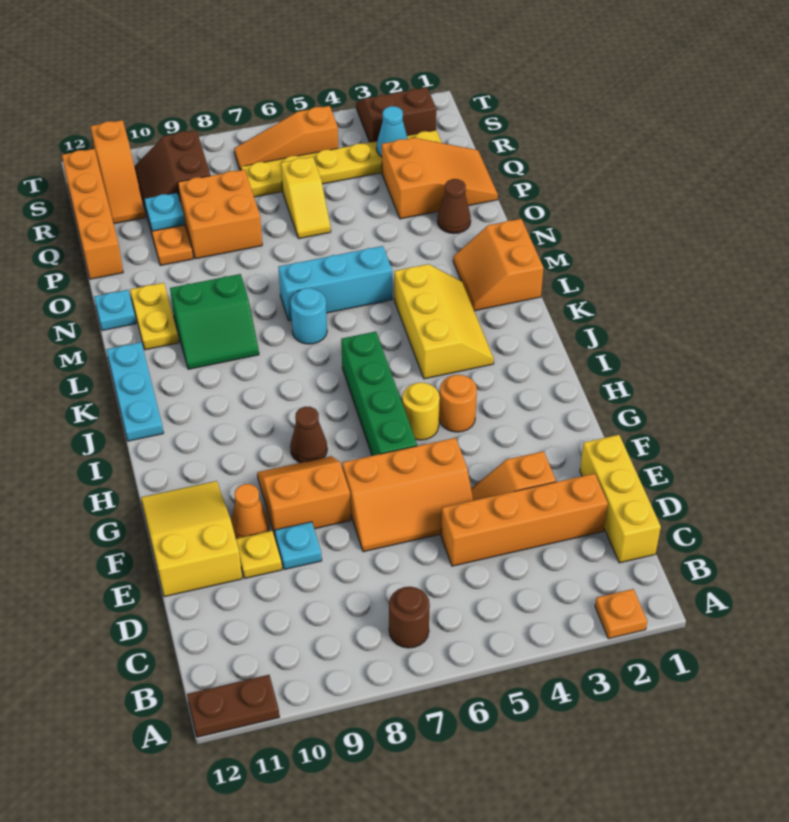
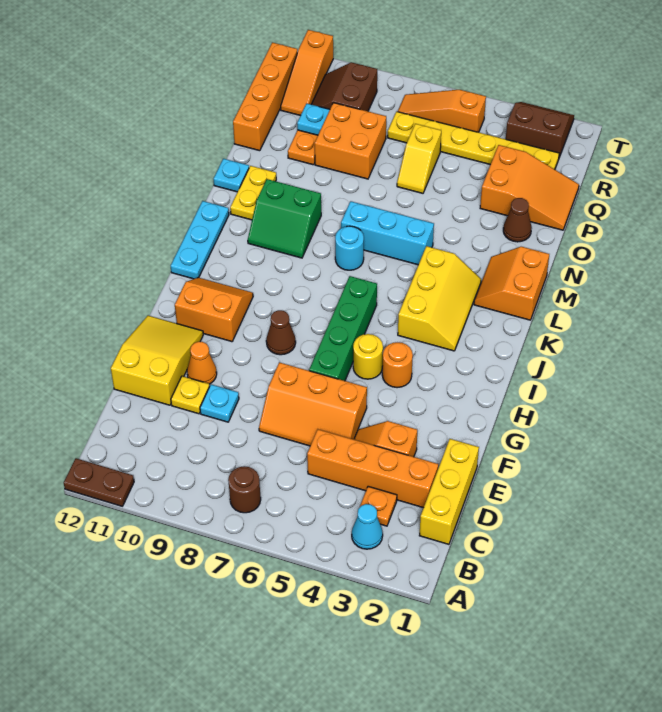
orange plate A2 level 1 -> orange plate C3 level 1
orange slope F8:G9 level 1 top F -> orange slope H10:I11 level 1 top H
cyan cone R3 level 2 -> cyan cone B3 level 1

